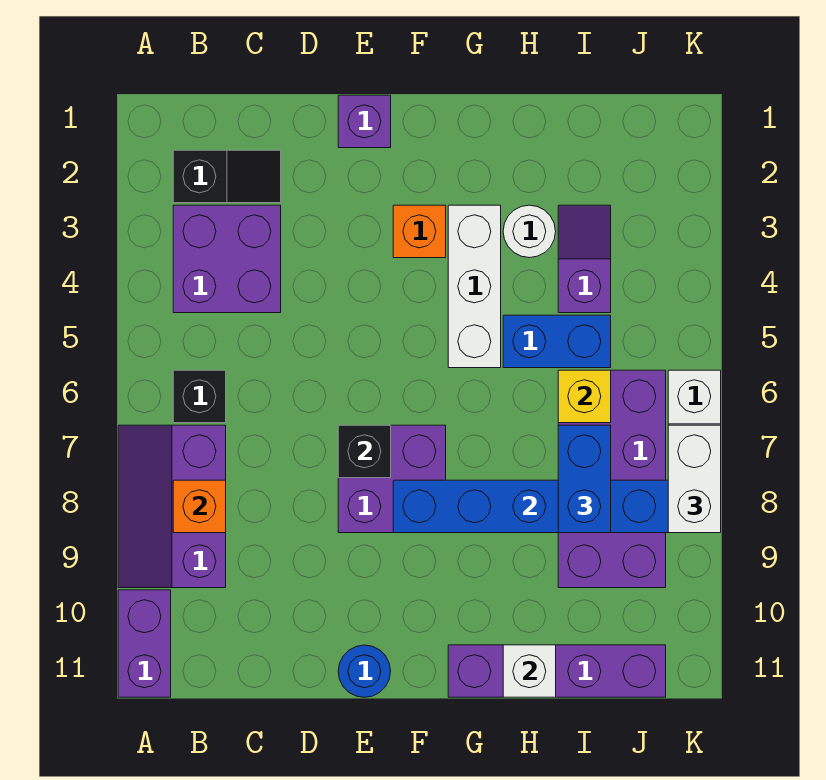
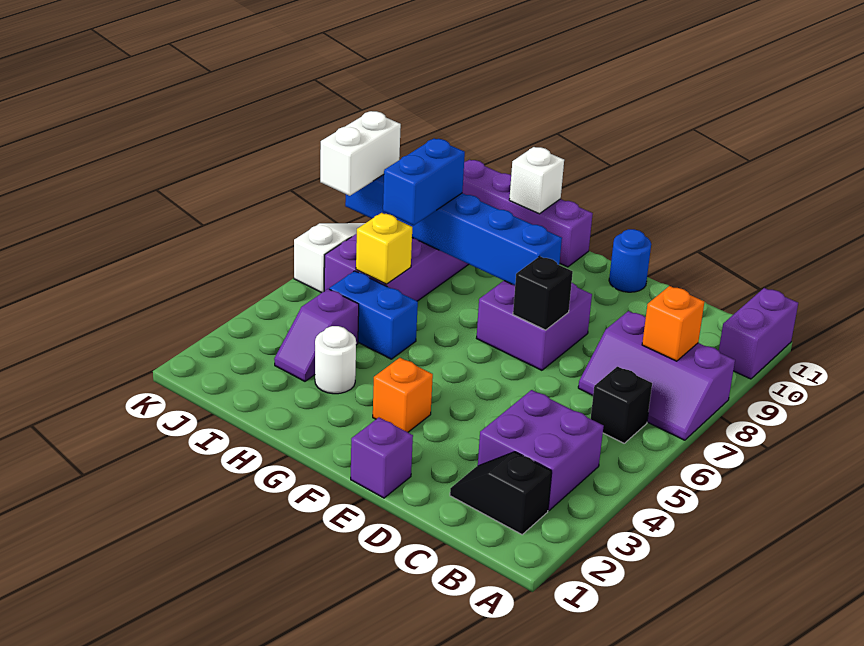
purple slope A7:B9 level 1 top B -> purple slope A7:C8 level 1 top 8
white brick G3:G5 level 1 -> none

